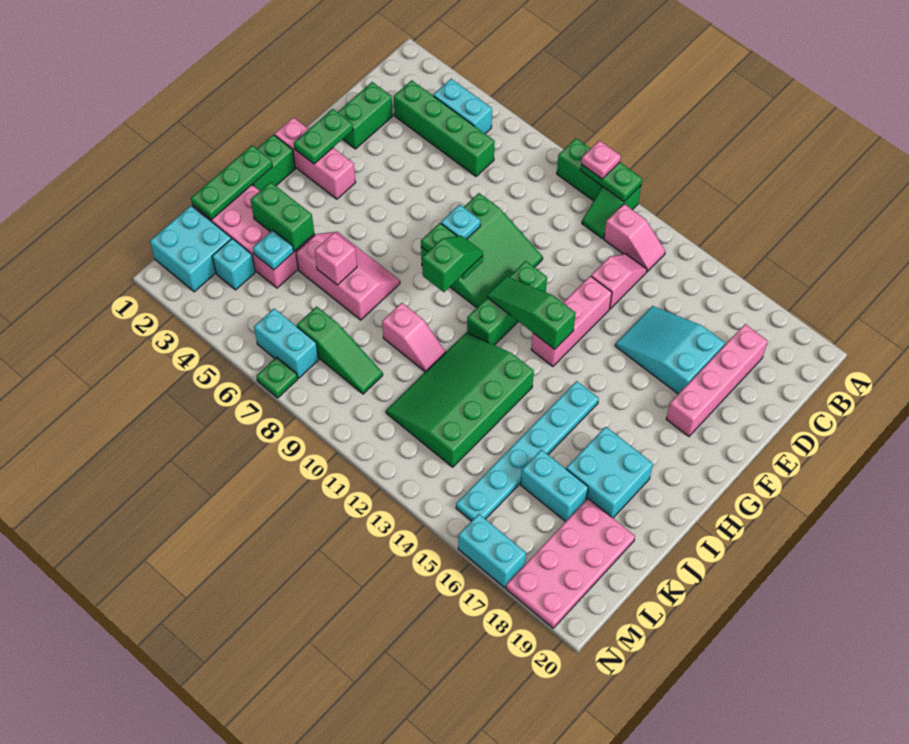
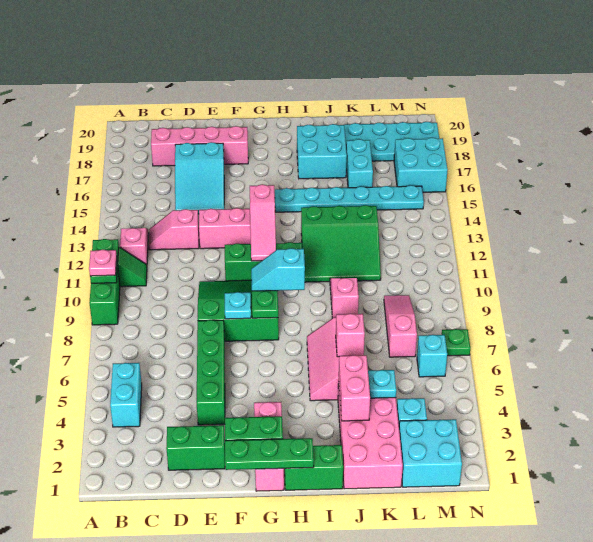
green brick C3:C6 level 1 -> green brick E4:E7 level 1
green slope G9:H9 level 3 top H -> cyan slope G9:H9 level 3 top H
green slope G11:G13 level 2 top 13 -> pink slope G11:G13 level 2 top 13
green plate I1:K1 level 2 -> green plate F1:H1 level 2
green slope I11:L13 level 1 top 13 -> green slope I11:K13 level 1 top 13
green brick J3:J4 level 2 -> pink brick J3:J4 level 2
pink plate K18:N19 level 1 -> cyan plate K18:N19 level 1
green slope L7:L9 level 1 top 7 -> pink slope L7:L9 level 1 top 7
cyan brick M6:M7 level 1 -> cyan brick M6 level 1
cyan brick N16:N17 level 1 -> cyan brick M16:N17 level 1

